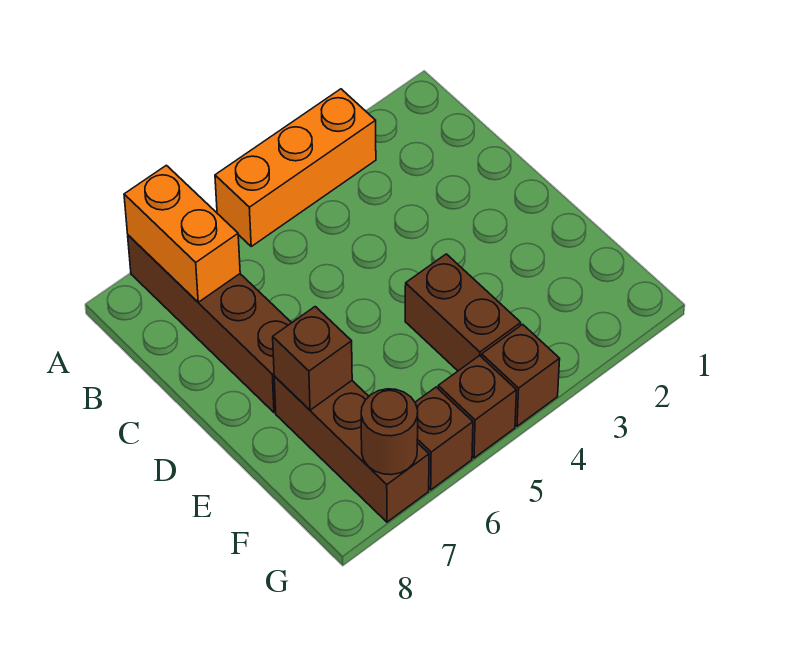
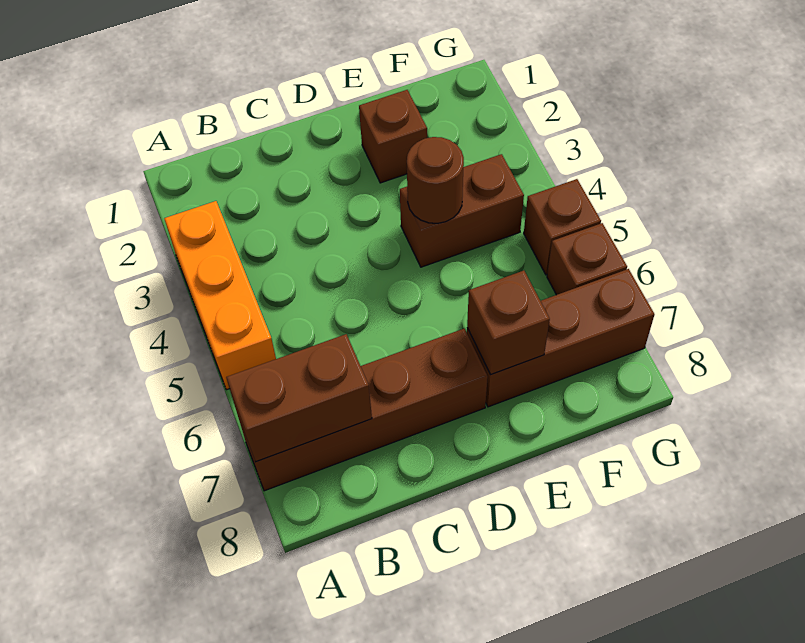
orange brick A7:B7 level 2 -> brown brick A7:B7 level 2
brown brick G4 level 1 -> brown brick E2 level 1
brown round brick G7 level 2 -> brown round brick E4 level 2

